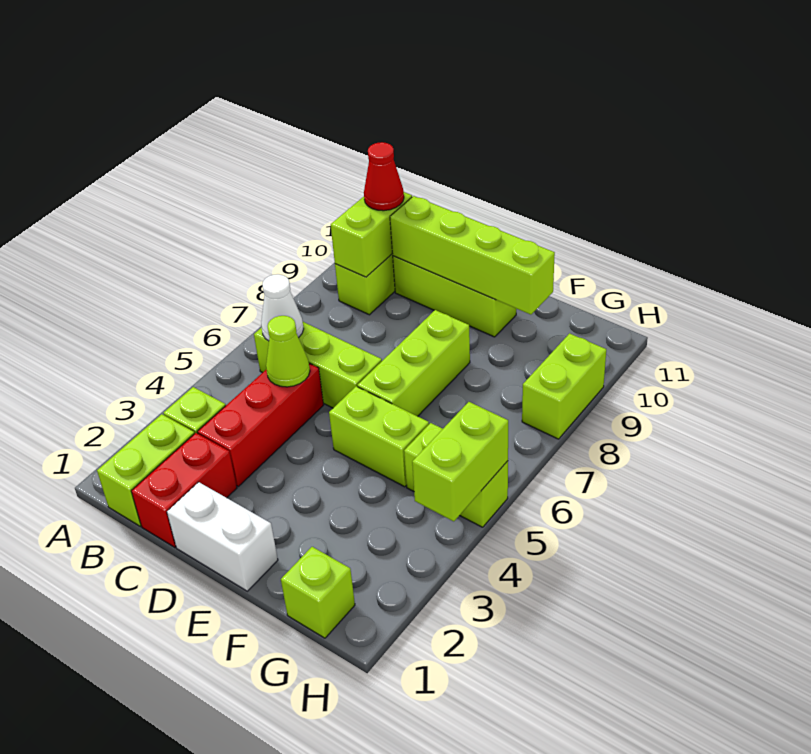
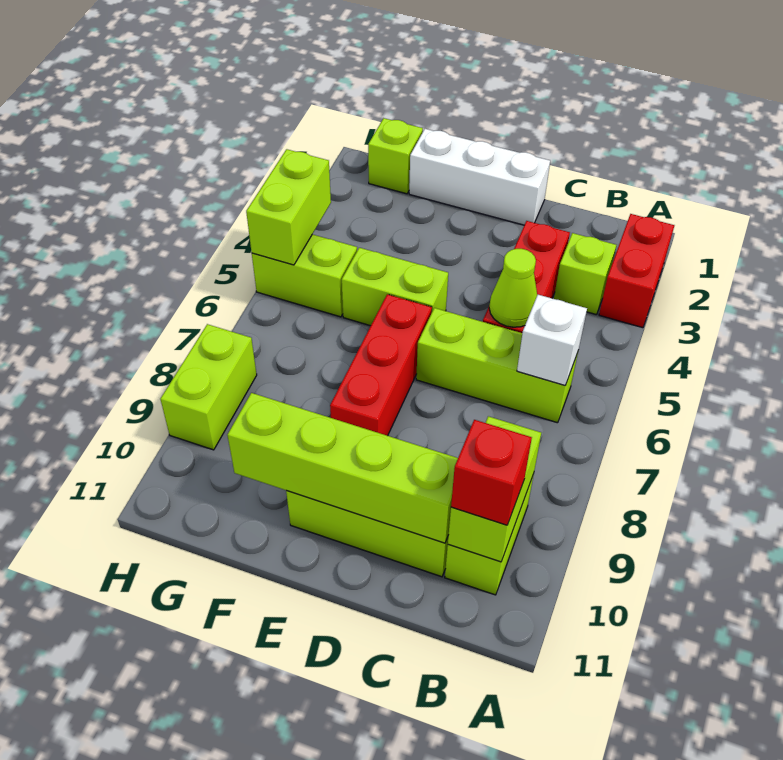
lime brick B1:B2 level 1 -> none
white cone B6 level 2 -> white brick B6 level 2
red cone B10 level 3 -> red brick B10 level 3
red brick C1:C2 level 1 -> red brick A2:A3 level 1
white brick D1:E1 level 1 -> white brick D1:F1 level 1
lime brick E6:E8 level 1 -> red brick E6:E8 level 1

